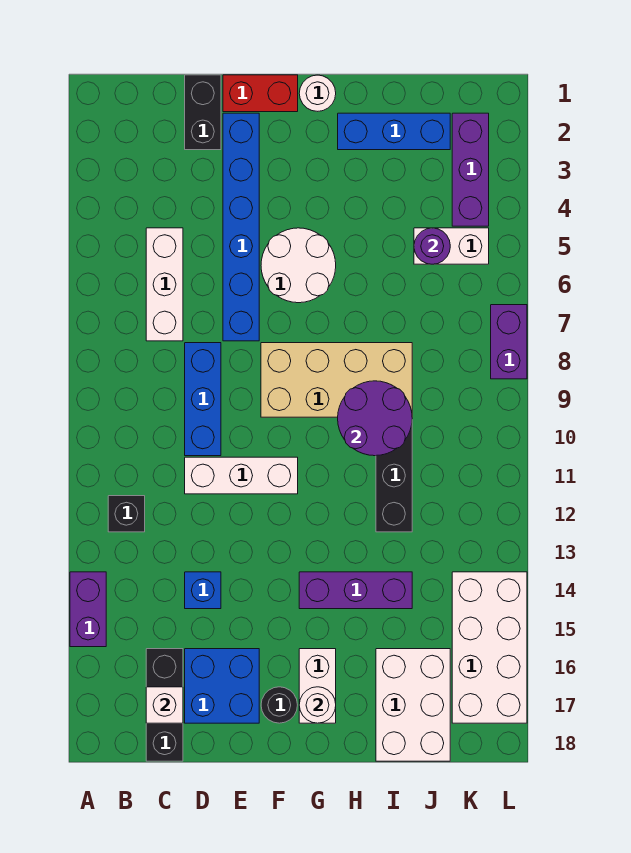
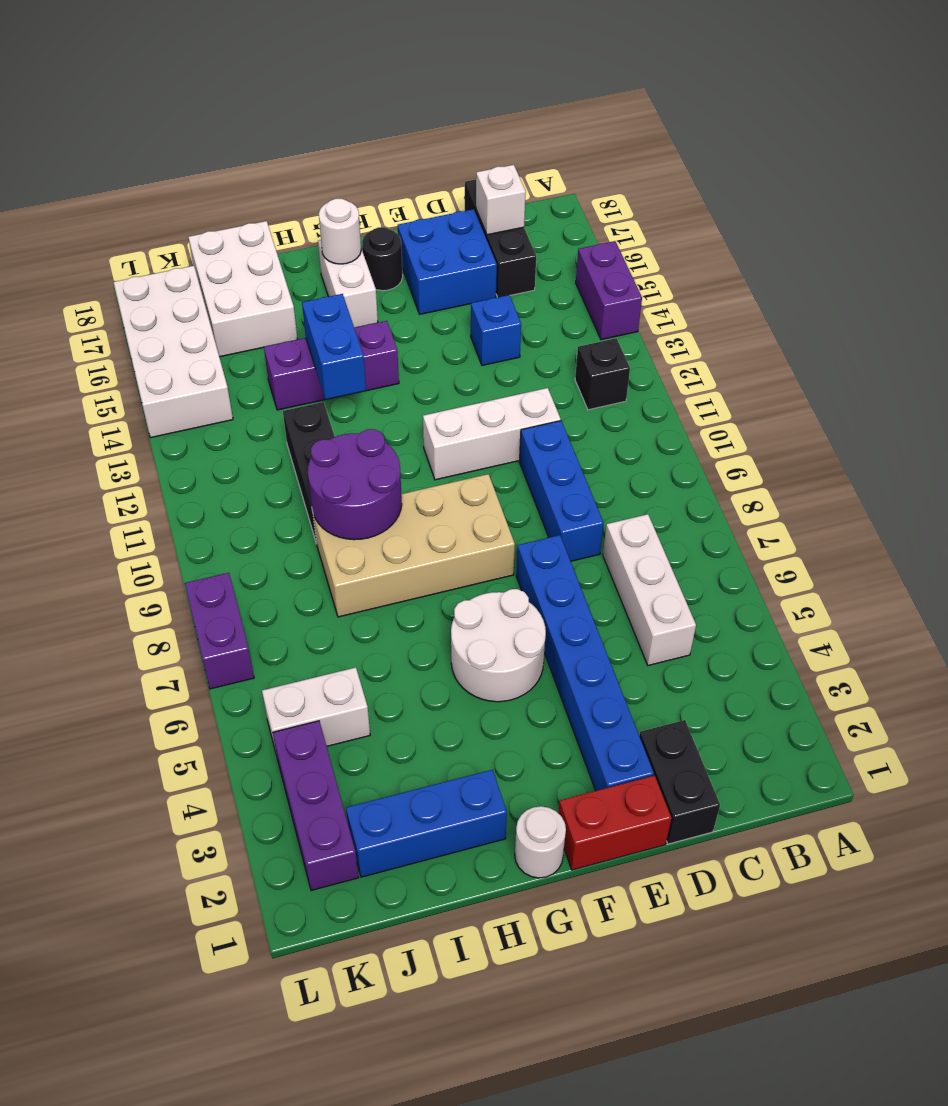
none -> blue brick H13:H14 level 2
purple round brick J5 level 2 -> none

